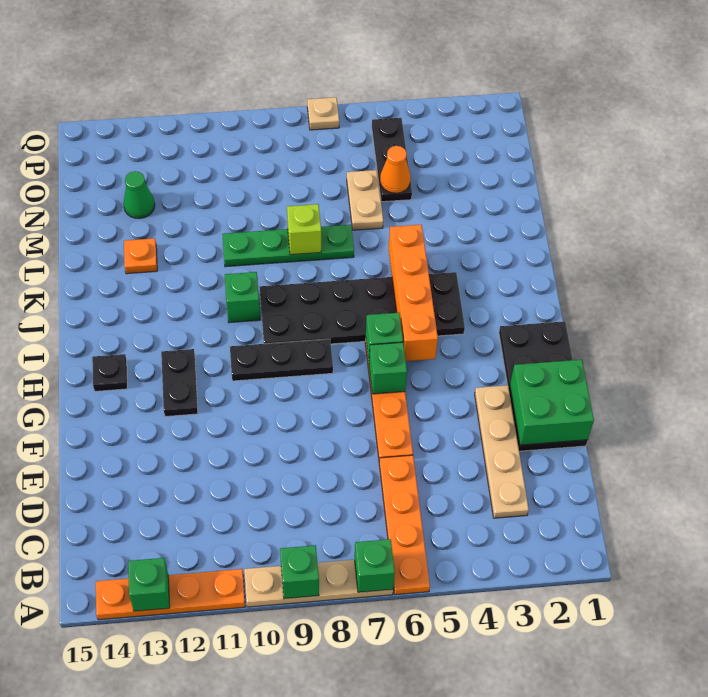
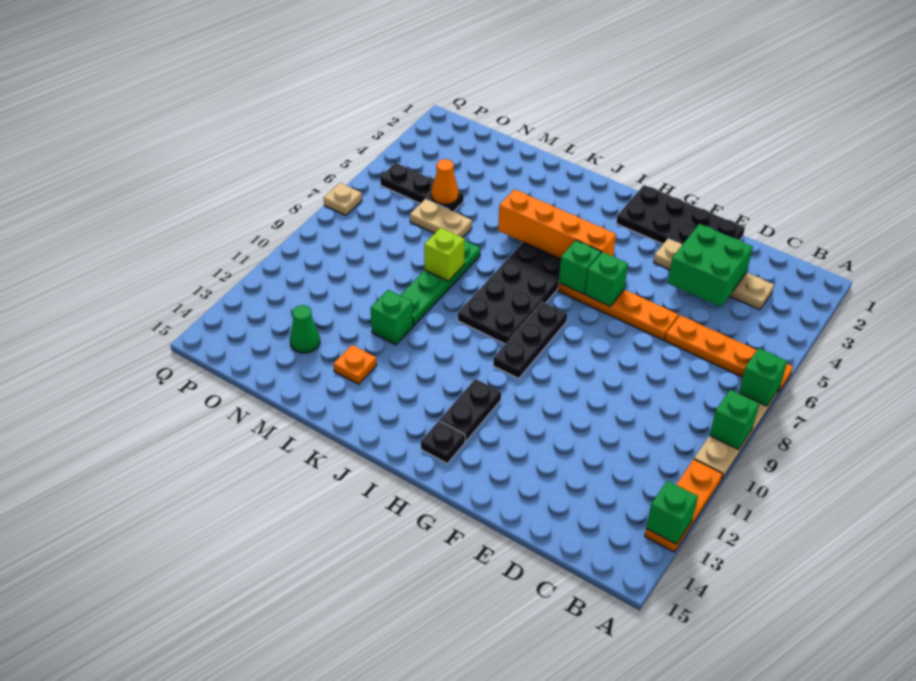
orange plate A11:A14 level 1 -> orange plate A11:A13 level 1
green brick E1:F2 level 2 -> green brick D3:E4 level 2
black plate G12:H12 level 1 -> black plate H12:H13 level 1
green brick J10 level 1 -> green brick L11 level 1

